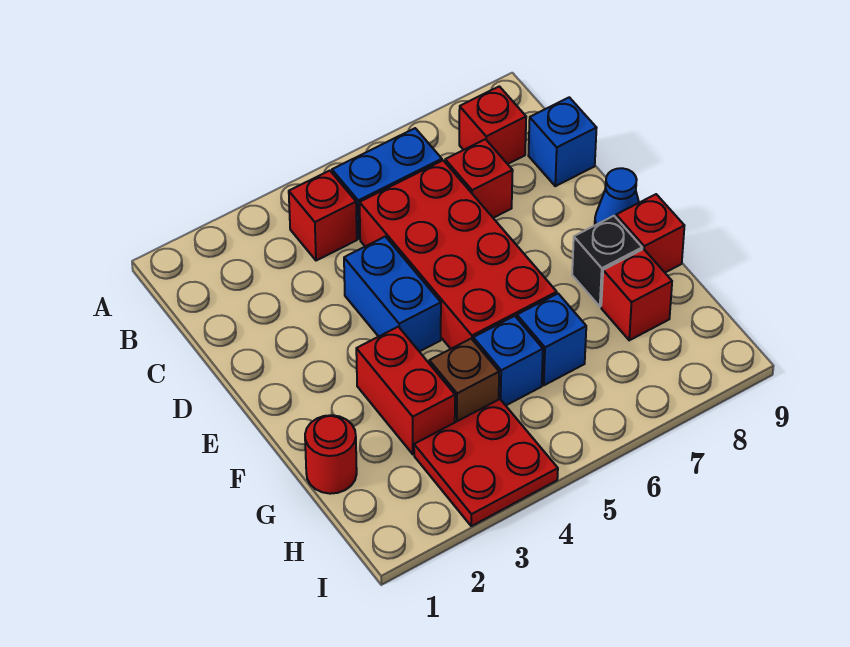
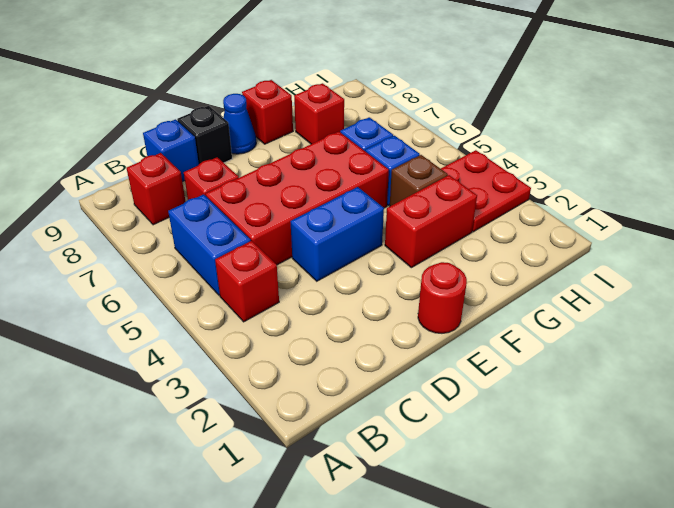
black brick F8 level 1 -> black brick D9 level 1
red round brick G1 level 1 -> red round brick E1 level 1

